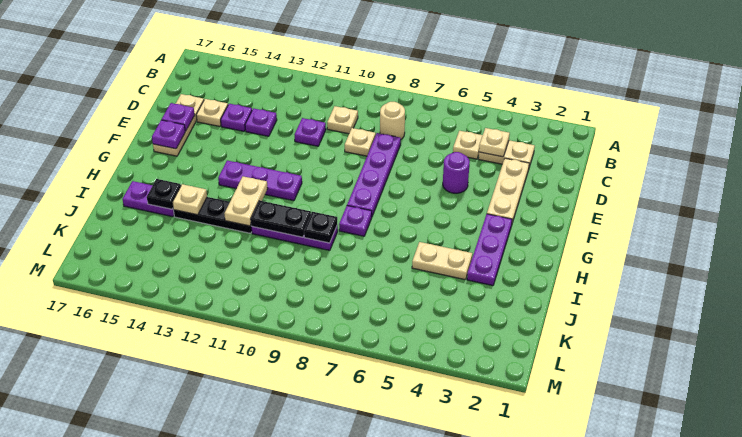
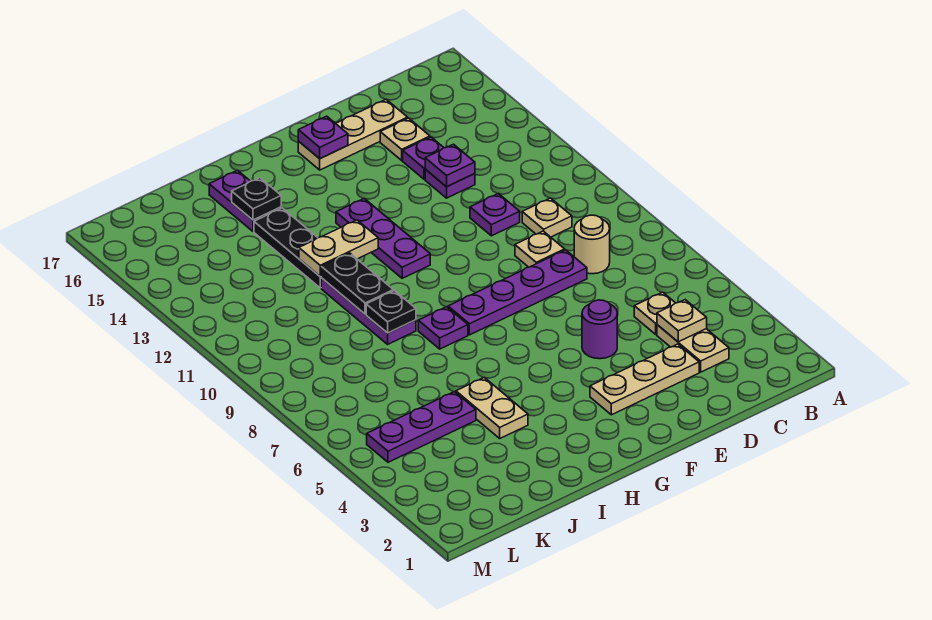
purple plate E16 level 2 -> purple plate D13 level 2
purple plate G3:I3 level 1 -> purple plate J5:L5 level 1
tan plate I14 level 2 -> none

